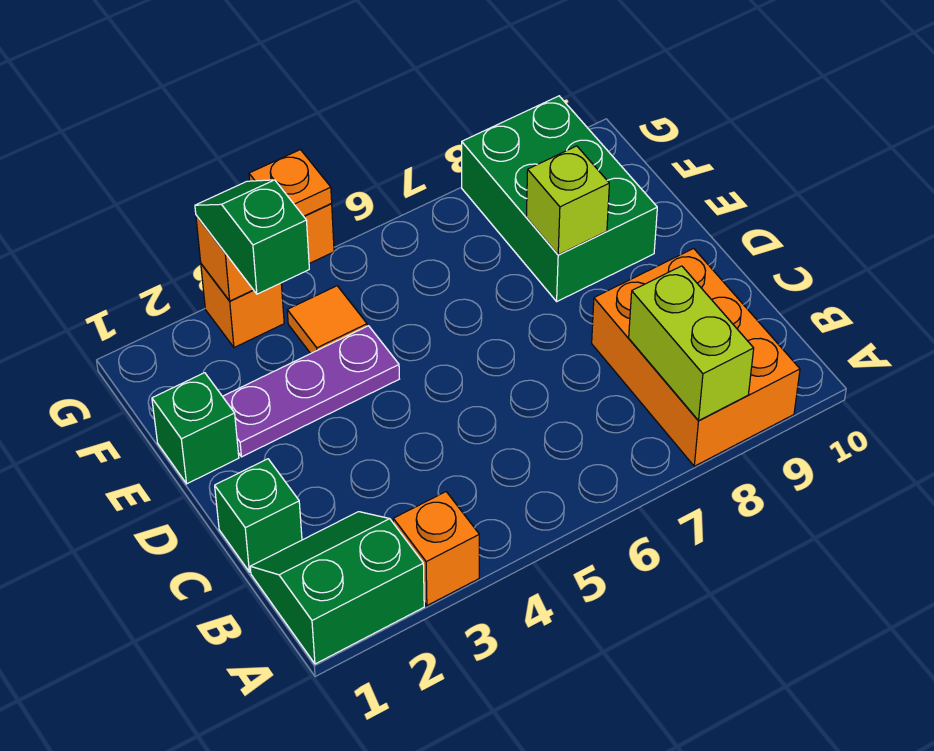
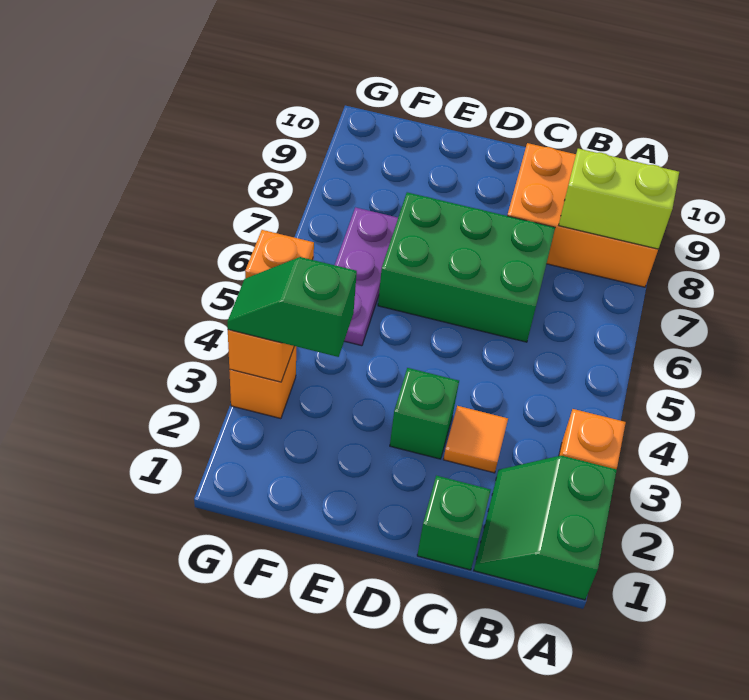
green brick E1 level 1 -> green brick D3 level 1
purple plate E2:E4 level 1 -> purple plate F5:F7 level 1
green brick E8:G9 level 1 -> green brick C6:E7 level 1
lime brick E8 level 2 -> none
orange tile F4 level 1 -> orange tile C3 level 1

